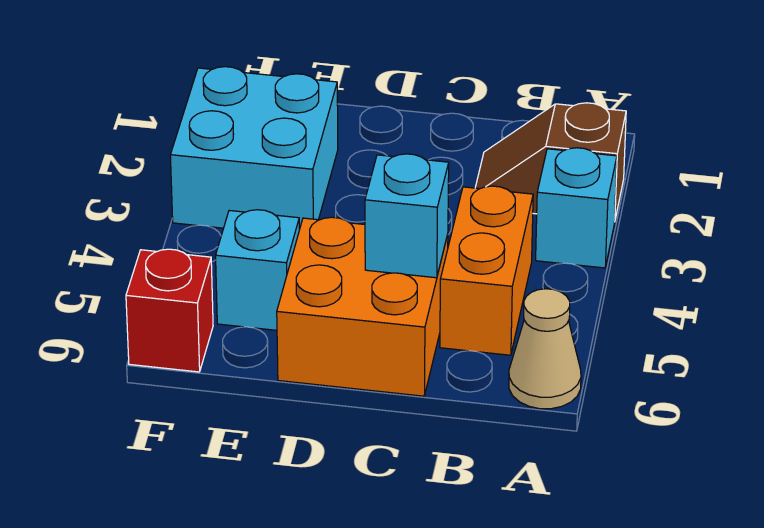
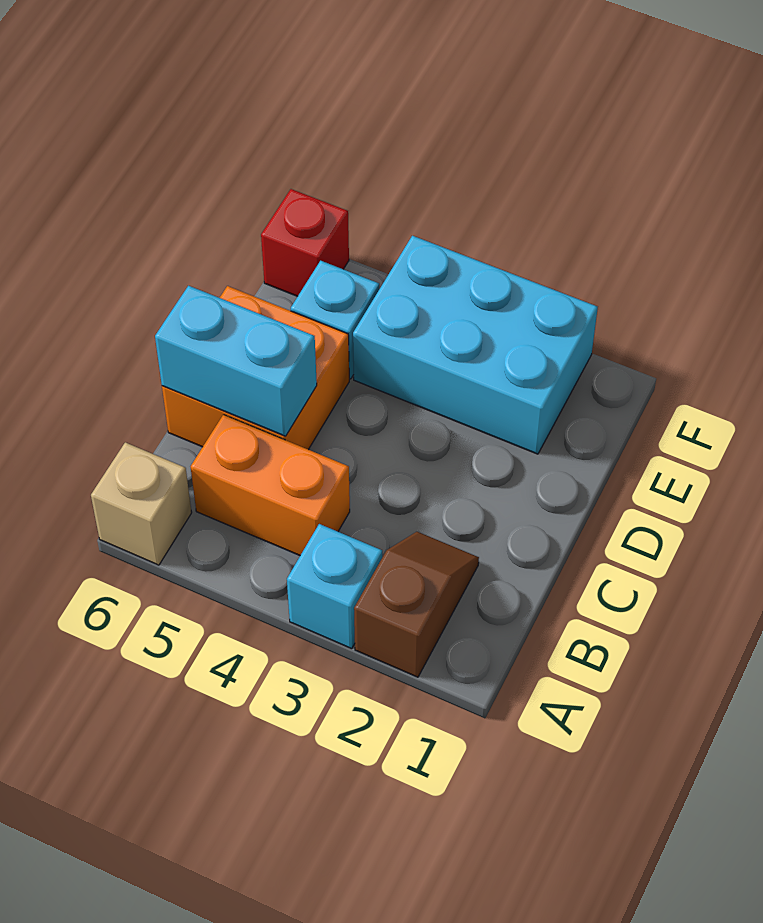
tan cone A6 level 1 -> tan brick A6 level 1
cyan brick C5 level 2 -> cyan brick C5:C6 level 2
cyan brick E2:F3 level 1 -> cyan brick E2:F4 level 1

